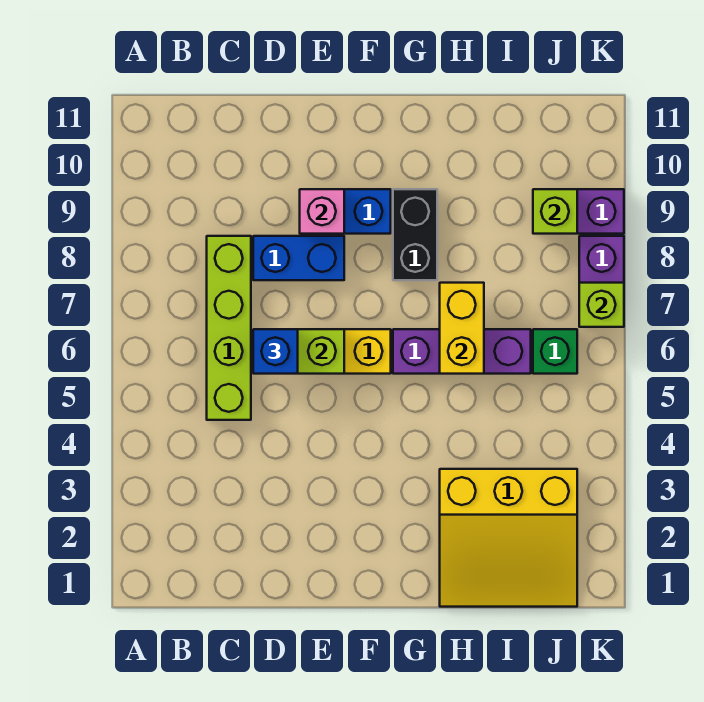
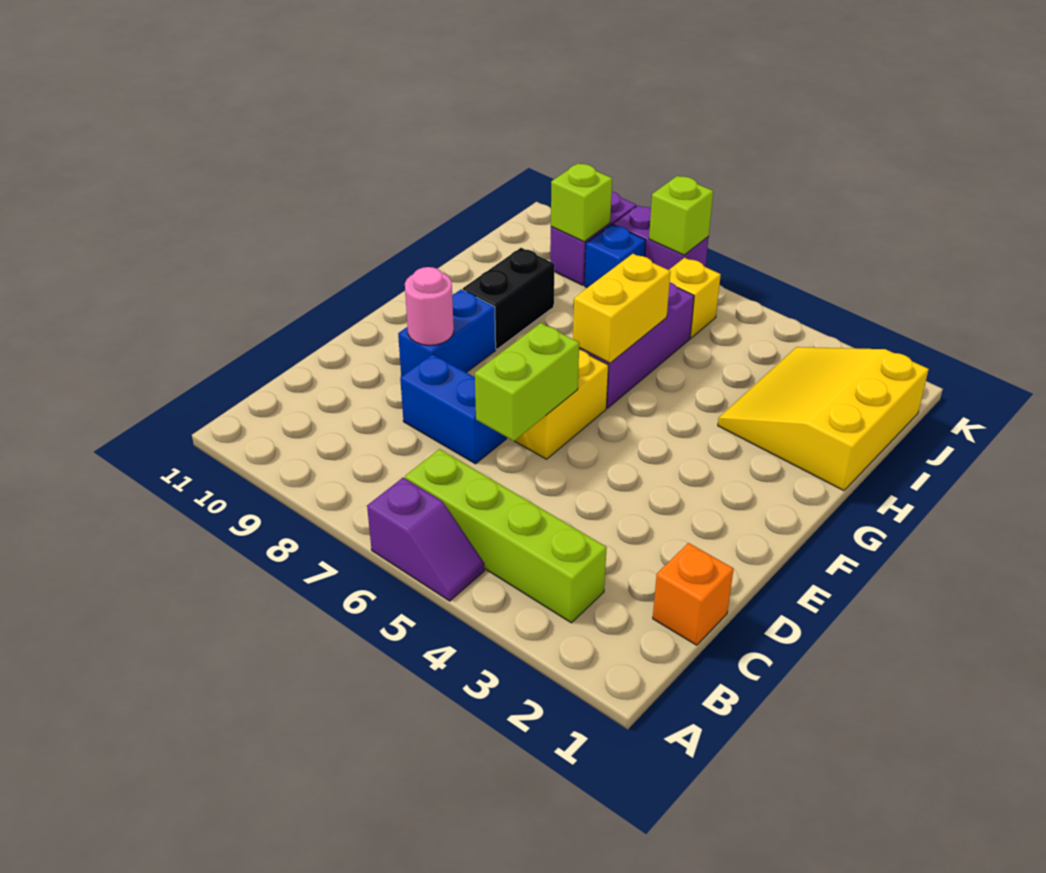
none -> purple slope A5:A6 level 1 top 6
none -> orange brick C1 level 1
lime brick C5:C8 level 1 -> lime brick B3:B6 level 1
blue brick D6 level 3 -> blue brick J8 level 1
blue brick D8:E8 level 1 -> blue brick D7:D8 level 1
pink brick E9 level 2 -> pink round brick E9 level 2
black brick G8:G9 level 1 -> black brick G9:H9 level 1
yellow slope H1:J3 level 1 top 3 -> yellow slope H1:J3 level 1 top 1
yellow brick H6:H7 level 2 -> yellow brick G6:H6 level 2
green brick J6 level 1 -> yellow brick J6 level 1

